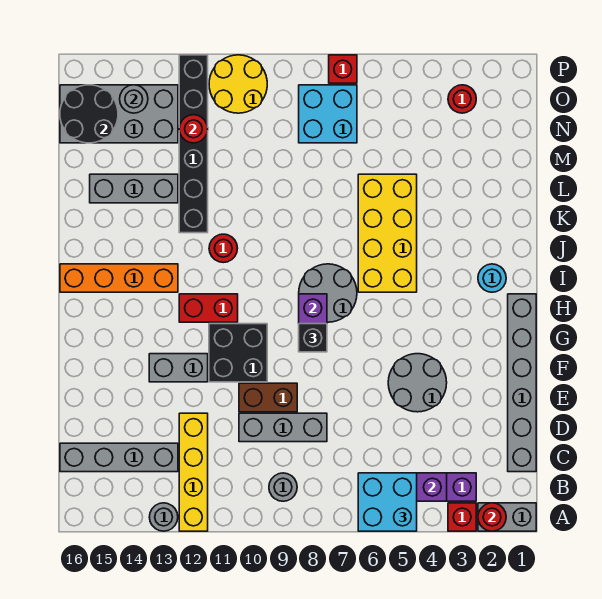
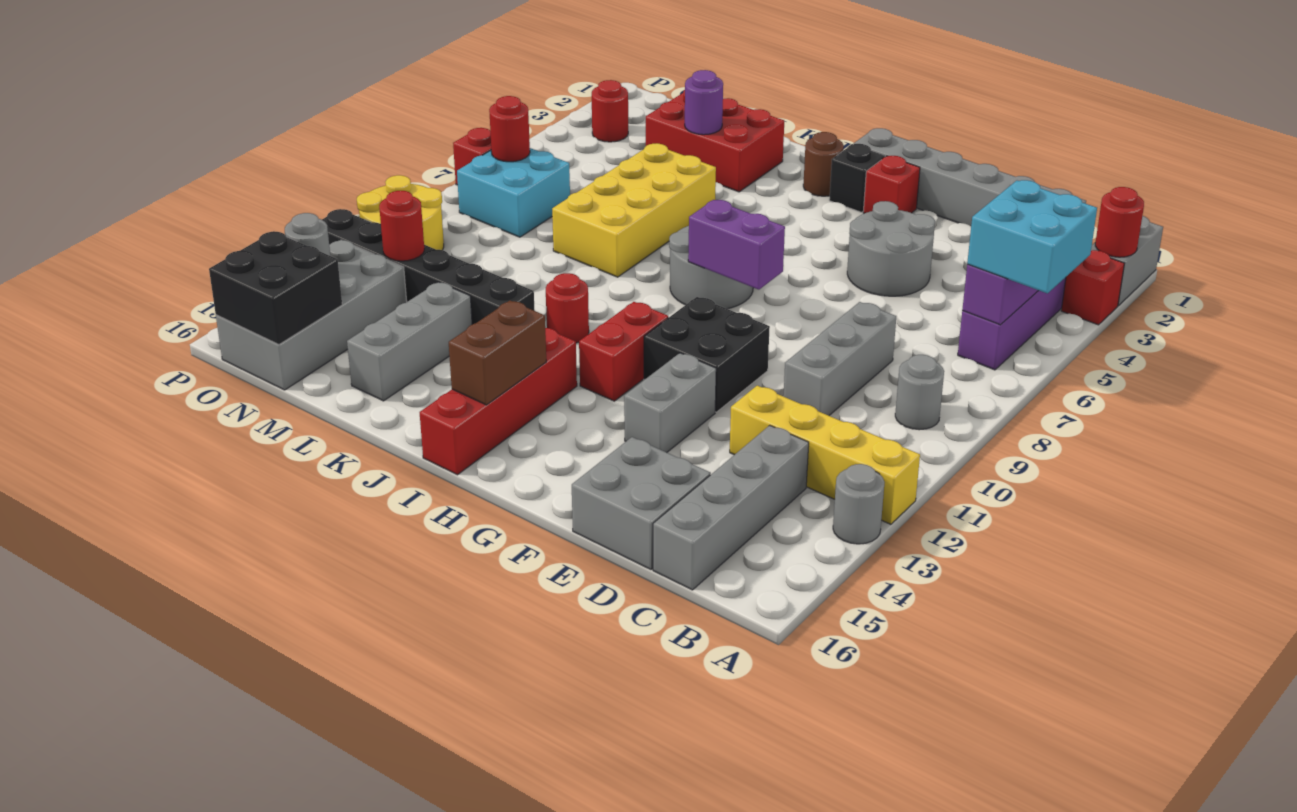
none -> grey brick D15:E16 level 1
brown brick E9:E10 level 1 -> brown brick I14:I15 level 2
none -> red brick G2 level 1
black brick G8 level 3 -> black brick H2 level 1
cyan round brick I2 level 1 -> brown round brick I2 level 1
yellow brick I5:L6 level 1 -> yellow brick K5:L8 level 1
orange brick I13:I16 level 1 -> red brick I13:I16 level 1
none -> red brick K2:M3 level 1
none -> purple round brick L3 level 2
black round brick N15:O16 level 2 -> black brick N15:O16 level 2
none -> red round brick O7 level 2

